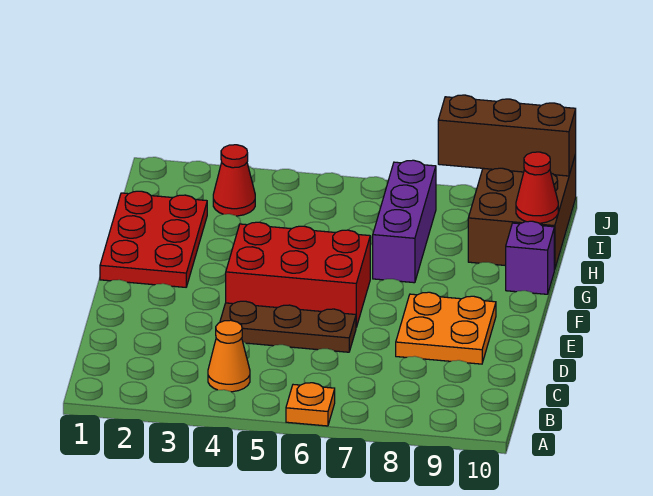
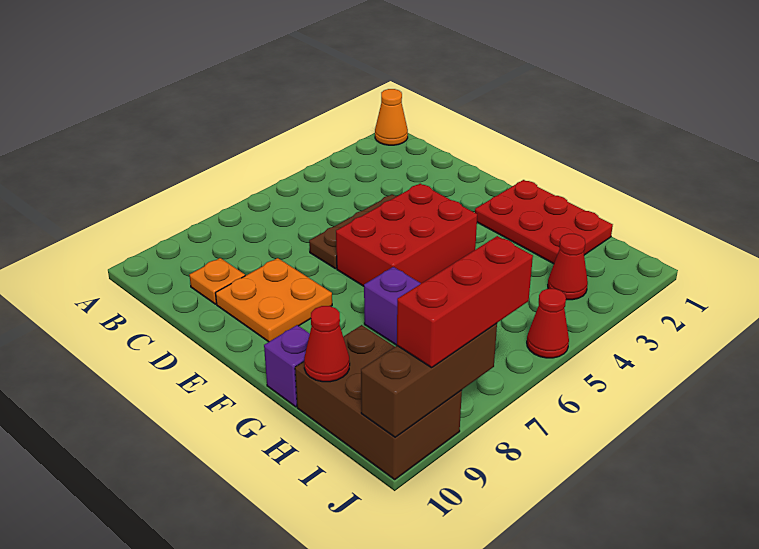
orange plate A6 level 1 -> orange plate C9 level 1
orange cone B4 level 1 -> orange cone A1 level 1
none -> red cone J5 level 1
none -> red brick J7:J9 level 3

